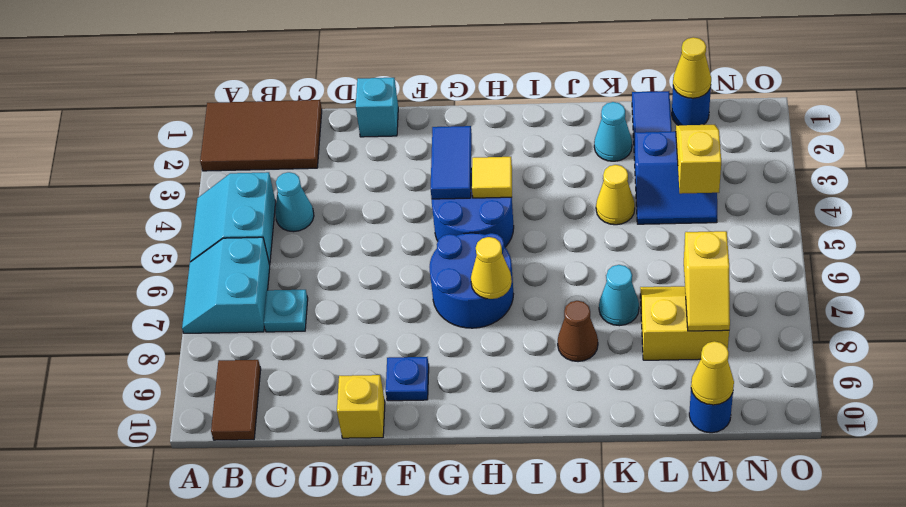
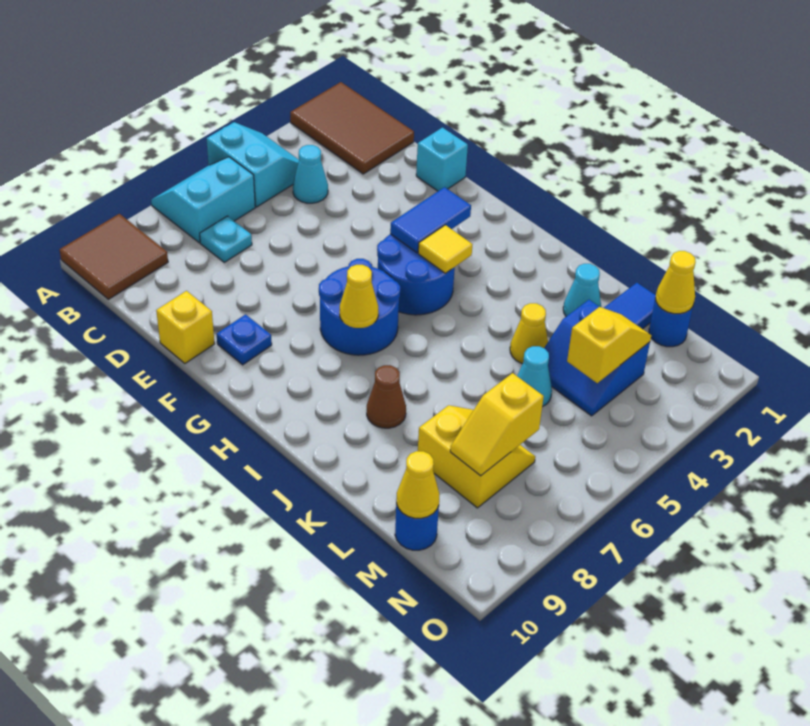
cyan slope A4:B5 level 1 top B -> cyan slope A4:B5 level 1 top 5
brown tile B9:B10 level 1 -> brown tile A9:B10 level 1
cyan cone K7 level 1 -> cyan cone L5 level 1

